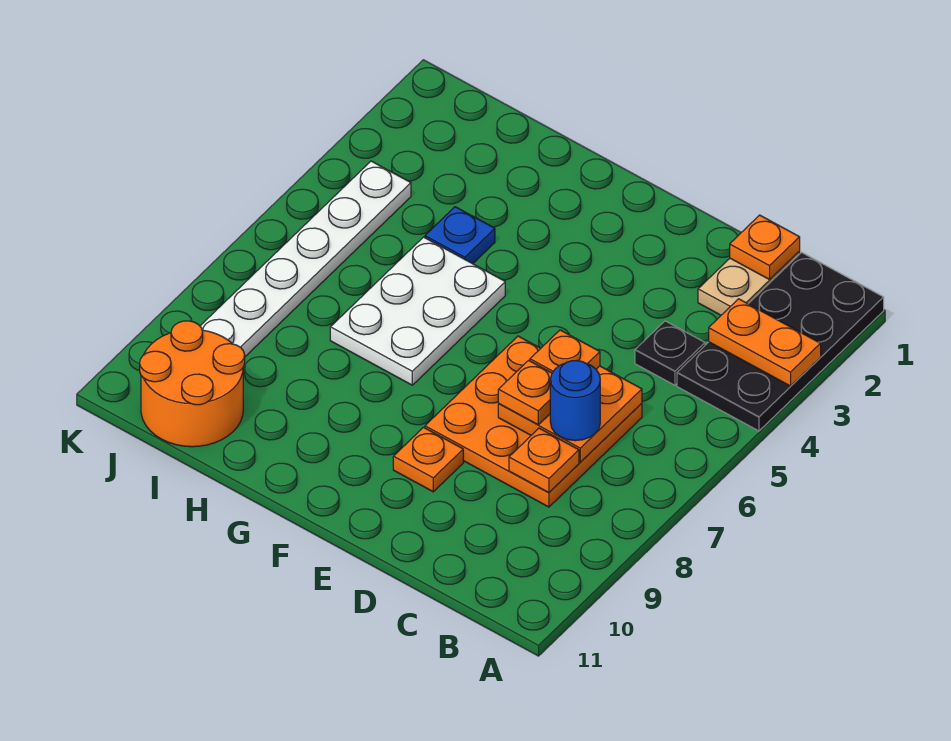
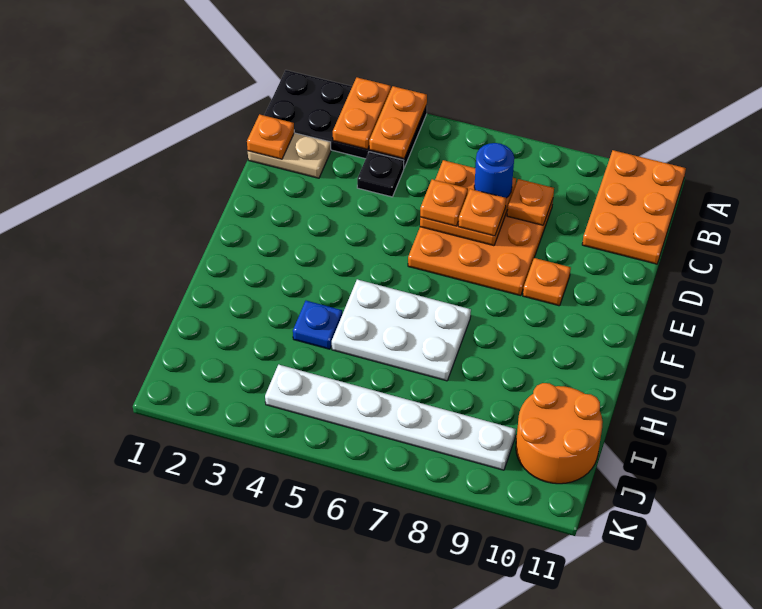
none -> orange plate A4:B4 level 2
none -> orange plate A10:C11 level 1

